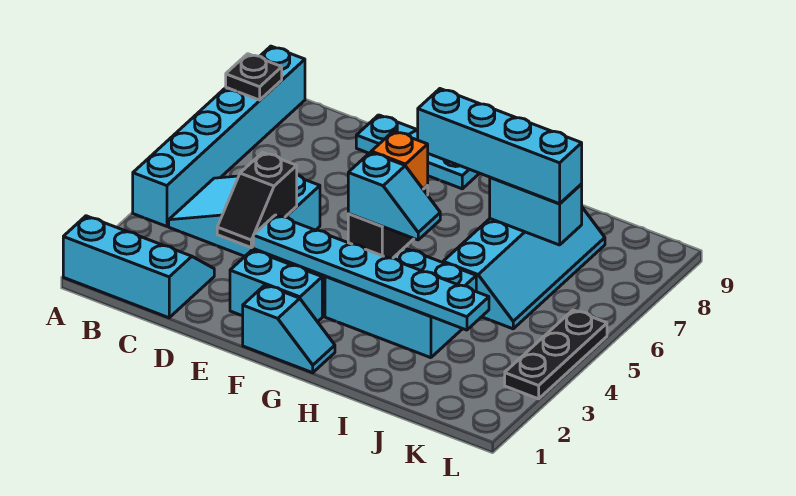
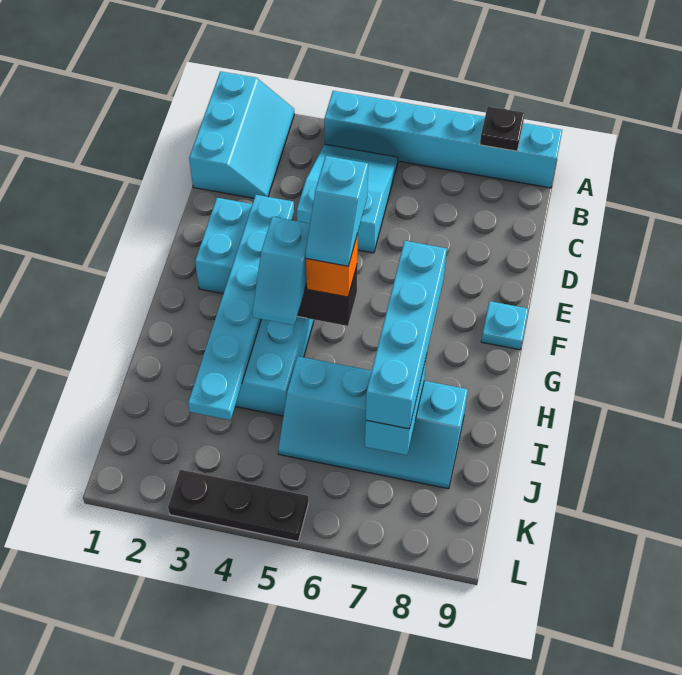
black slope D3:D4 level 2 top 4 -> none
cyan plate D9:F9 level 1 -> cyan plate F9 level 1
cyan slope F1:G1 level 1 top F -> cyan slope F5:G5 level 4 top F

